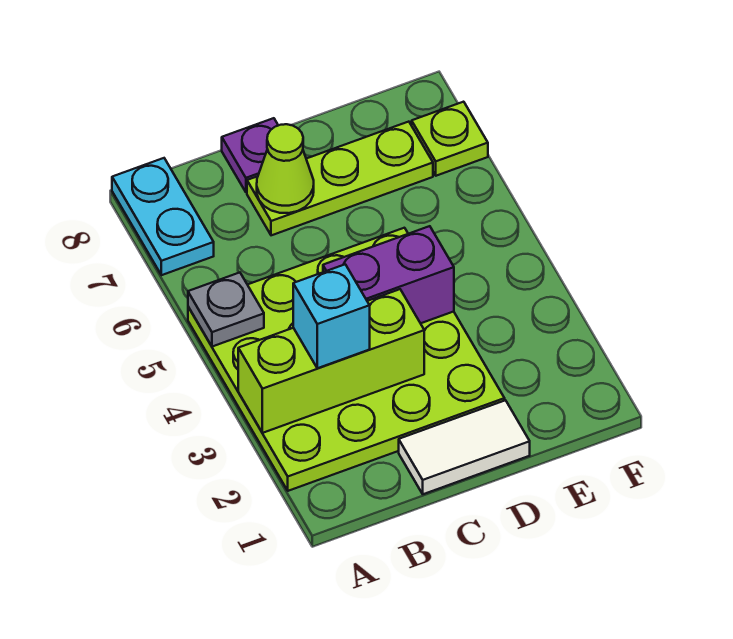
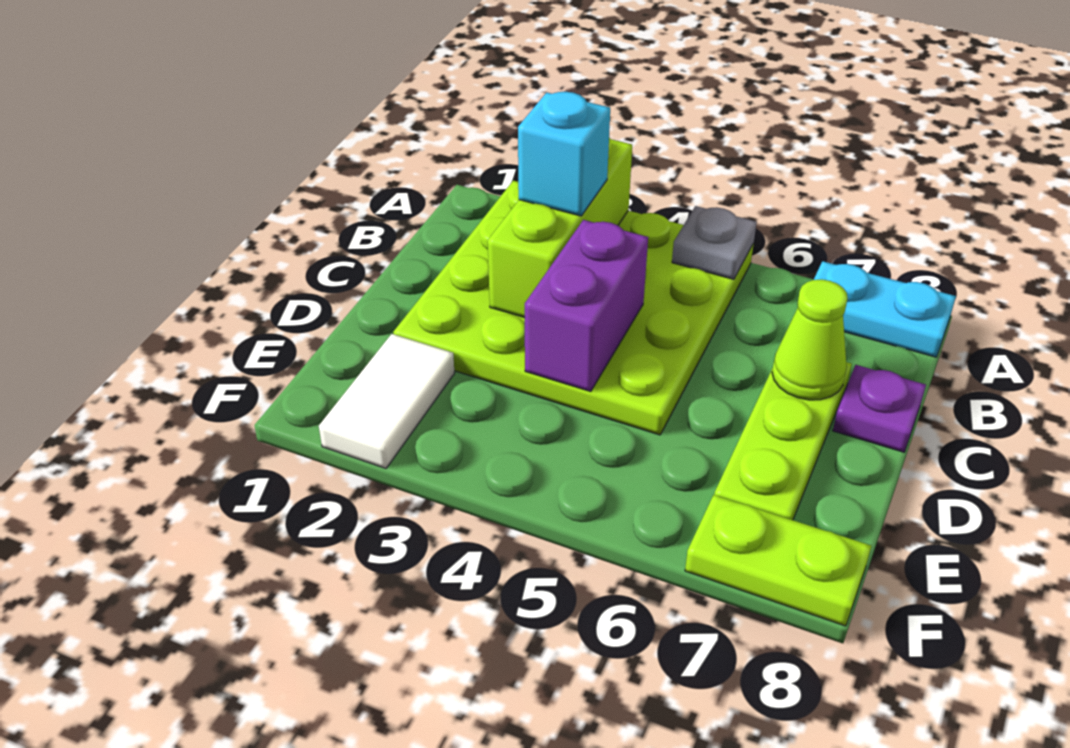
white tile C1:D1 level 1 -> white tile E2:F2 level 1
lime plate F7 level 1 -> lime plate F7:F8 level 1

